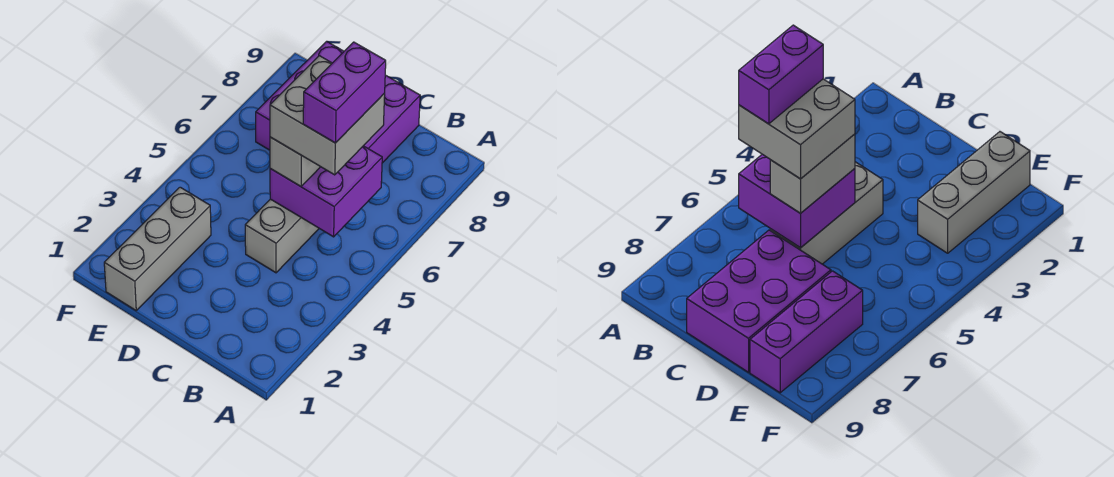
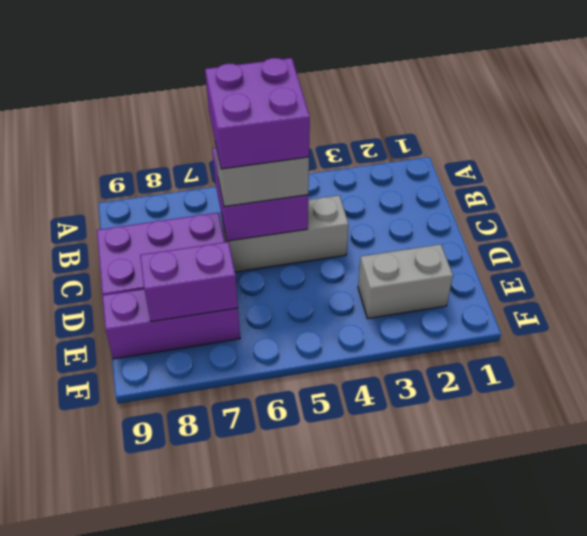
grey brick B5:C6 level 4 -> purple brick B5:C6 level 4
purple brick B5:B6 level 5 -> purple brick E7:E8 level 2
grey brick E1:E3 level 1 -> grey brick E2:E3 level 1

